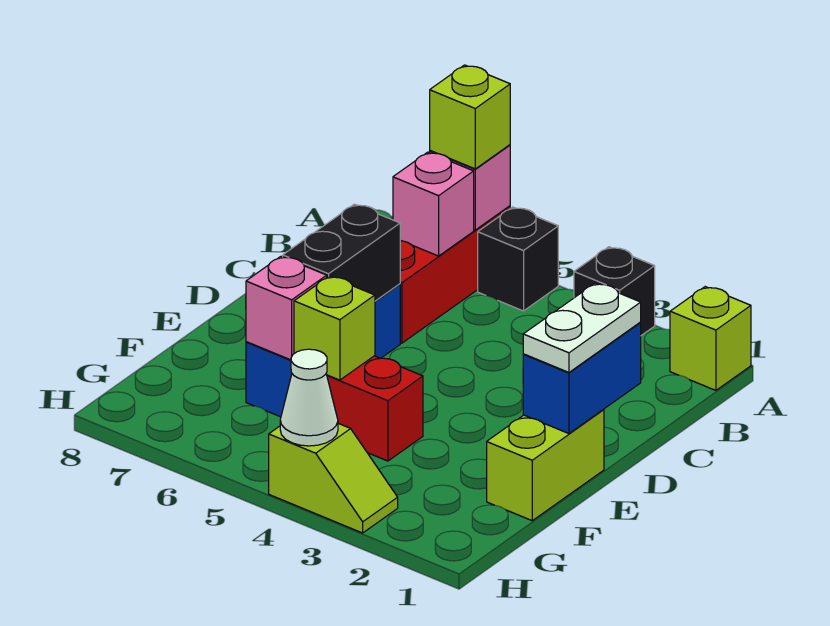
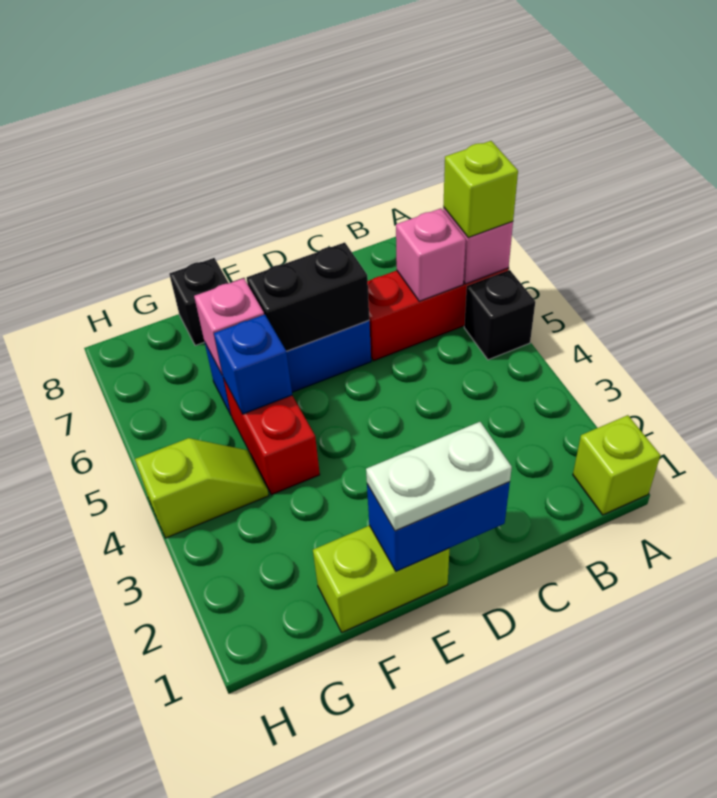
black brick A3 level 1 -> black brick F8 level 1
lime brick F5 level 2 -> blue brick F5 level 2
lime slope H3:H4 level 1 top 4 -> lime slope G4:H4 level 1 top H
white cone H4 level 2 -> none

